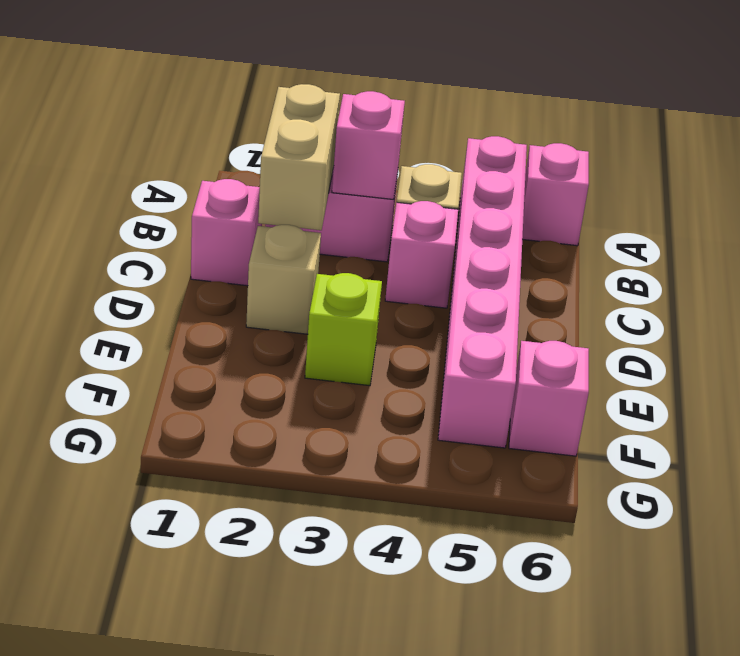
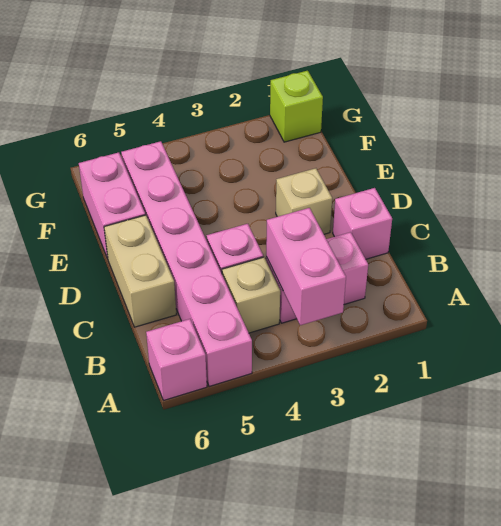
tan brick B2:C2 level 2 -> tan brick C6:D6 level 1
pink brick B3 level 2 -> pink brick A3:B3 level 2
lime brick E3 level 1 -> lime brick G1 level 1
pink brick F6 level 1 -> pink brick E6:F6 level 1

